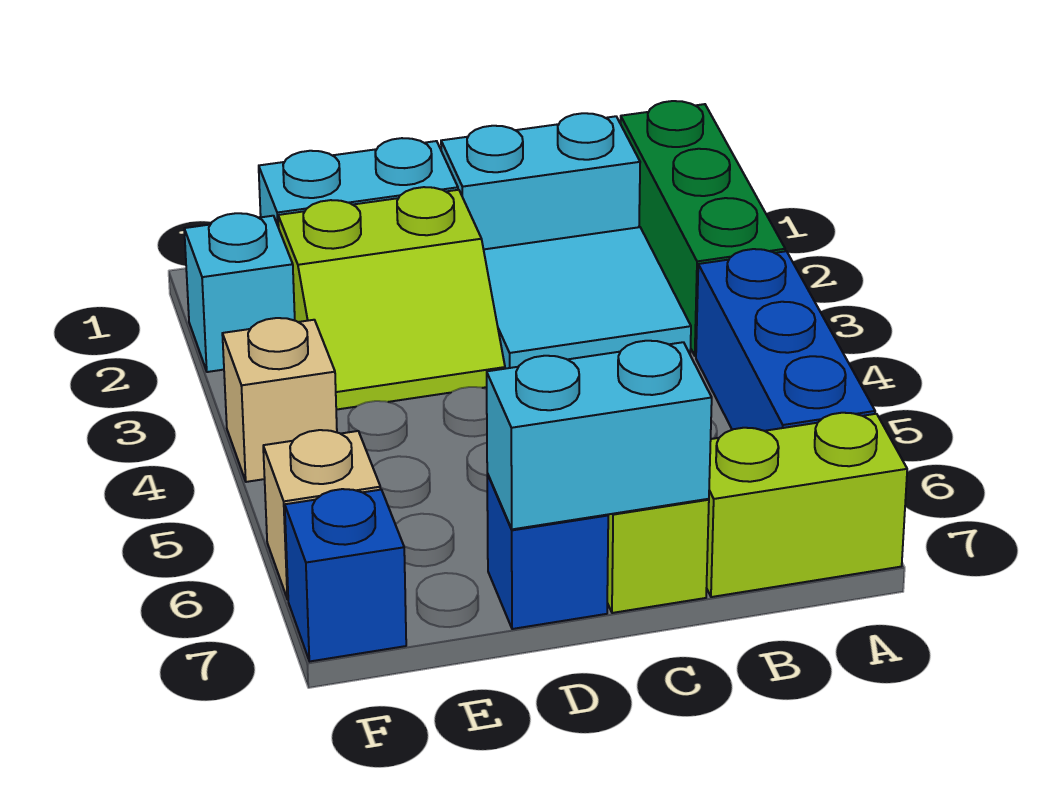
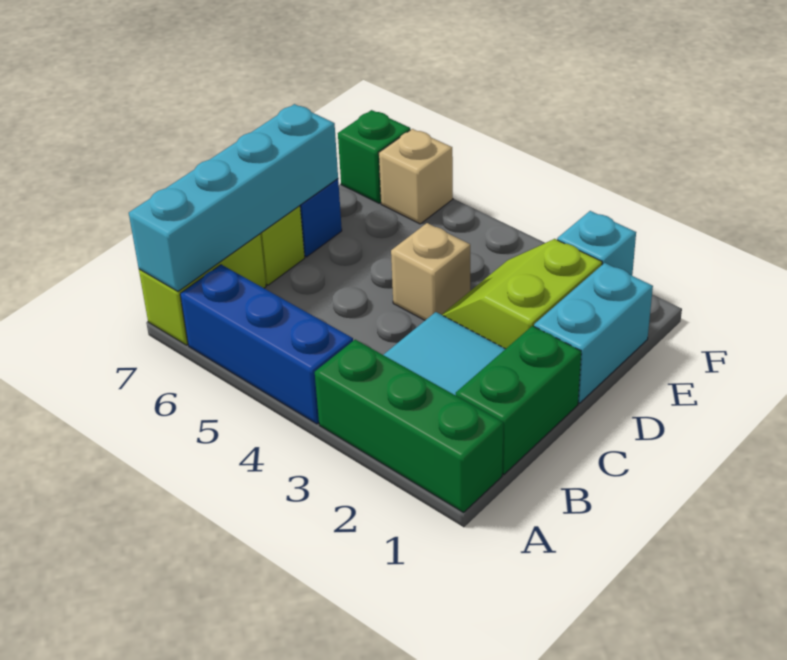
cyan brick B1:C1 level 1 -> green brick B1:C1 level 1
cyan brick C7:D7 level 2 -> cyan brick A7:D7 level 2
tan brick F4 level 1 -> tan brick D4 level 1
blue brick F7 level 1 -> green brick F7 level 1

